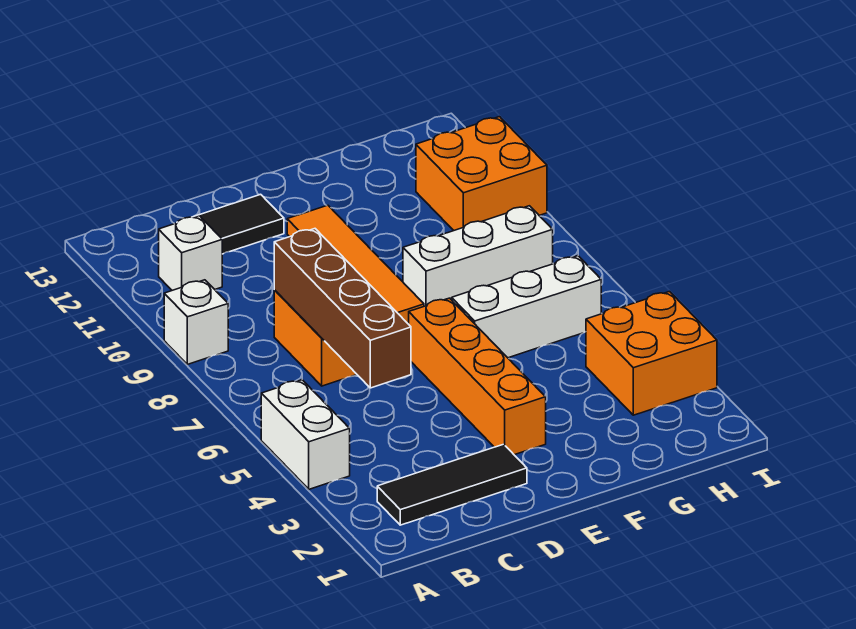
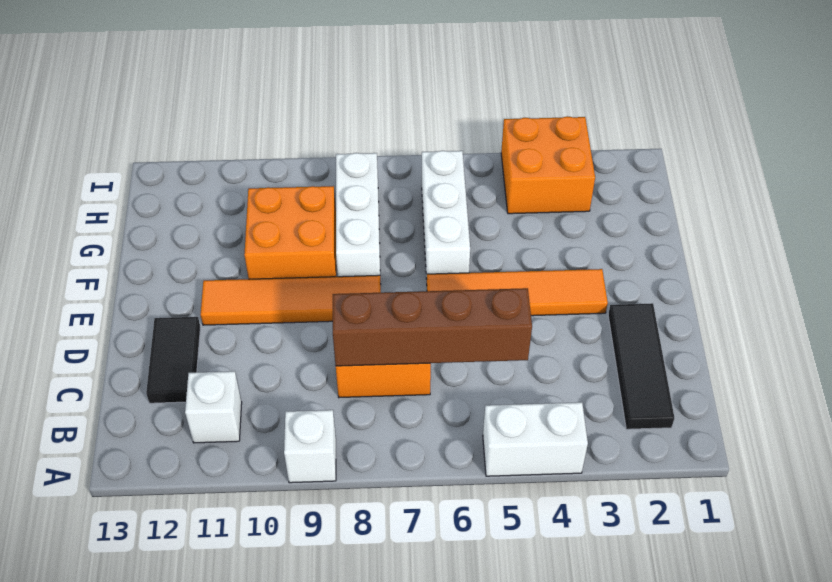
orange brick E3:E6 level 1 -> orange tile E3:E6 level 1
orange brick H10:I11 level 1 -> orange brick F9:G10 level 1

